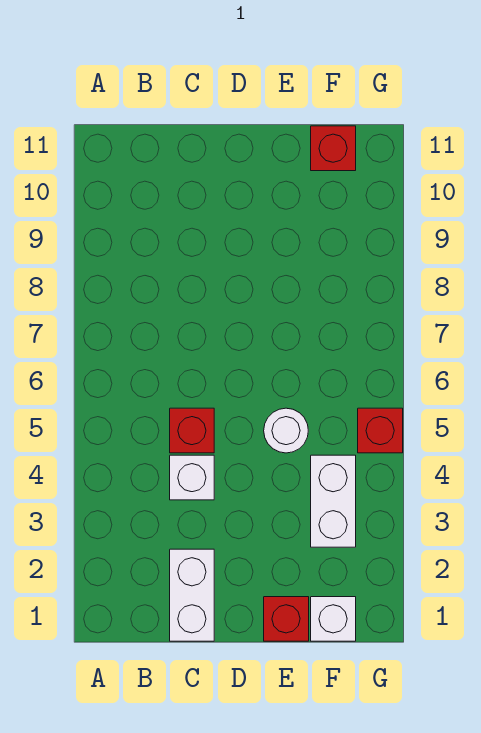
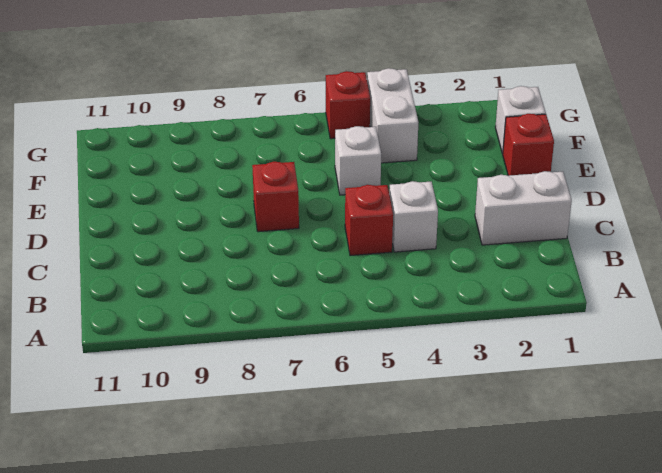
white round brick E5 level 1 -> white brick E5 level 1
white brick F3:F4 level 1 -> white brick F4:G4 level 1
red brick F11 level 1 -> red brick D7 level 1

